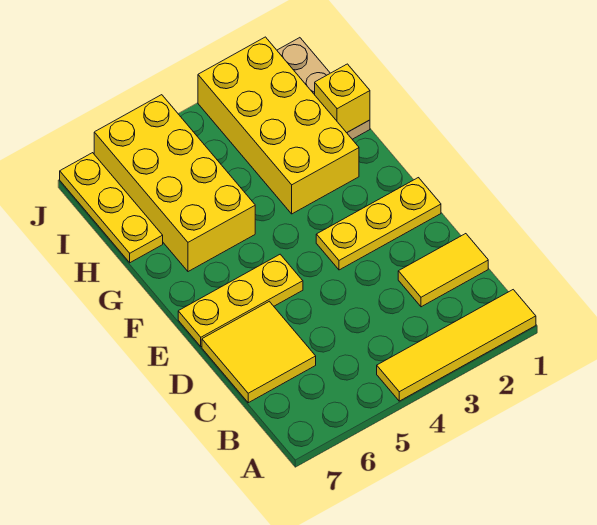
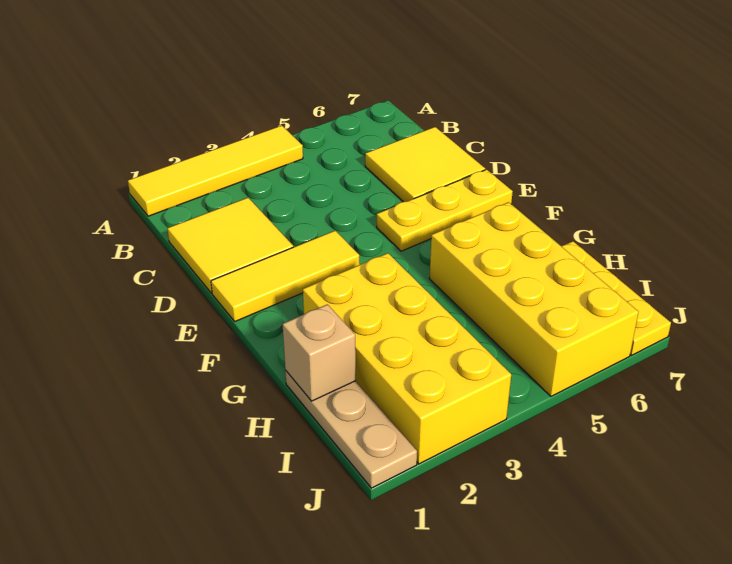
yellow tile C1:C2 level 1 -> yellow tile C1:D2 level 1
yellow plate E1:E3 level 1 -> yellow tile E1:E3 level 1
yellow brick H1 level 2 -> tan brick H1 level 2

